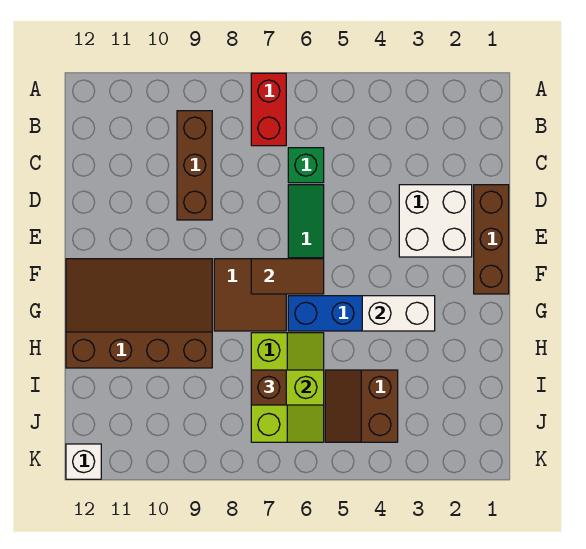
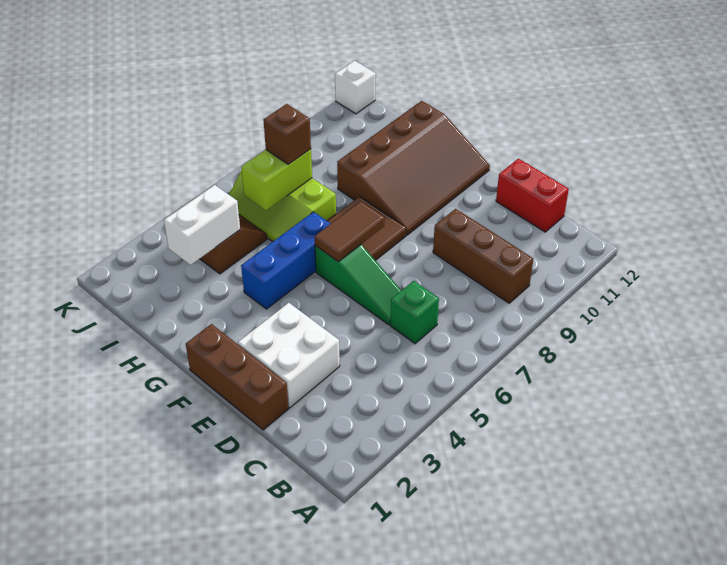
red brick A7:B7 level 1 -> red brick C12:D12 level 1
white brick G3:G4 level 2 -> white brick I3:I4 level 2

